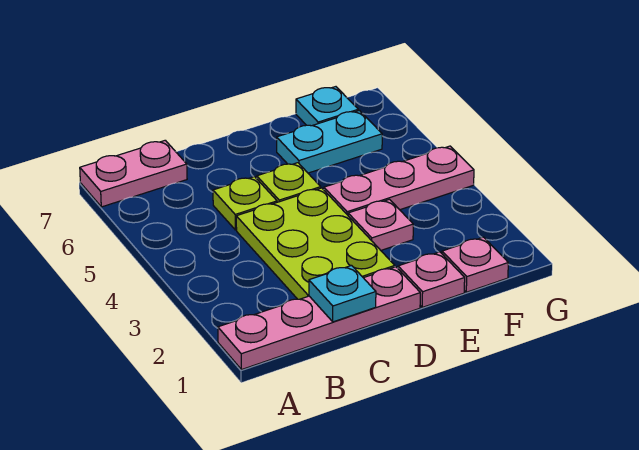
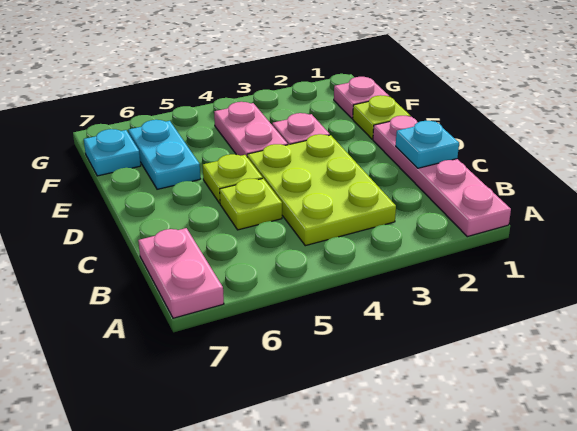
lime plate C2:D4 level 1 -> lime plate B3:D4 level 1
pink plate E1 level 1 -> lime plate E1 level 1
pink plate E4:G4 level 1 -> pink plate E4:F4 level 1

